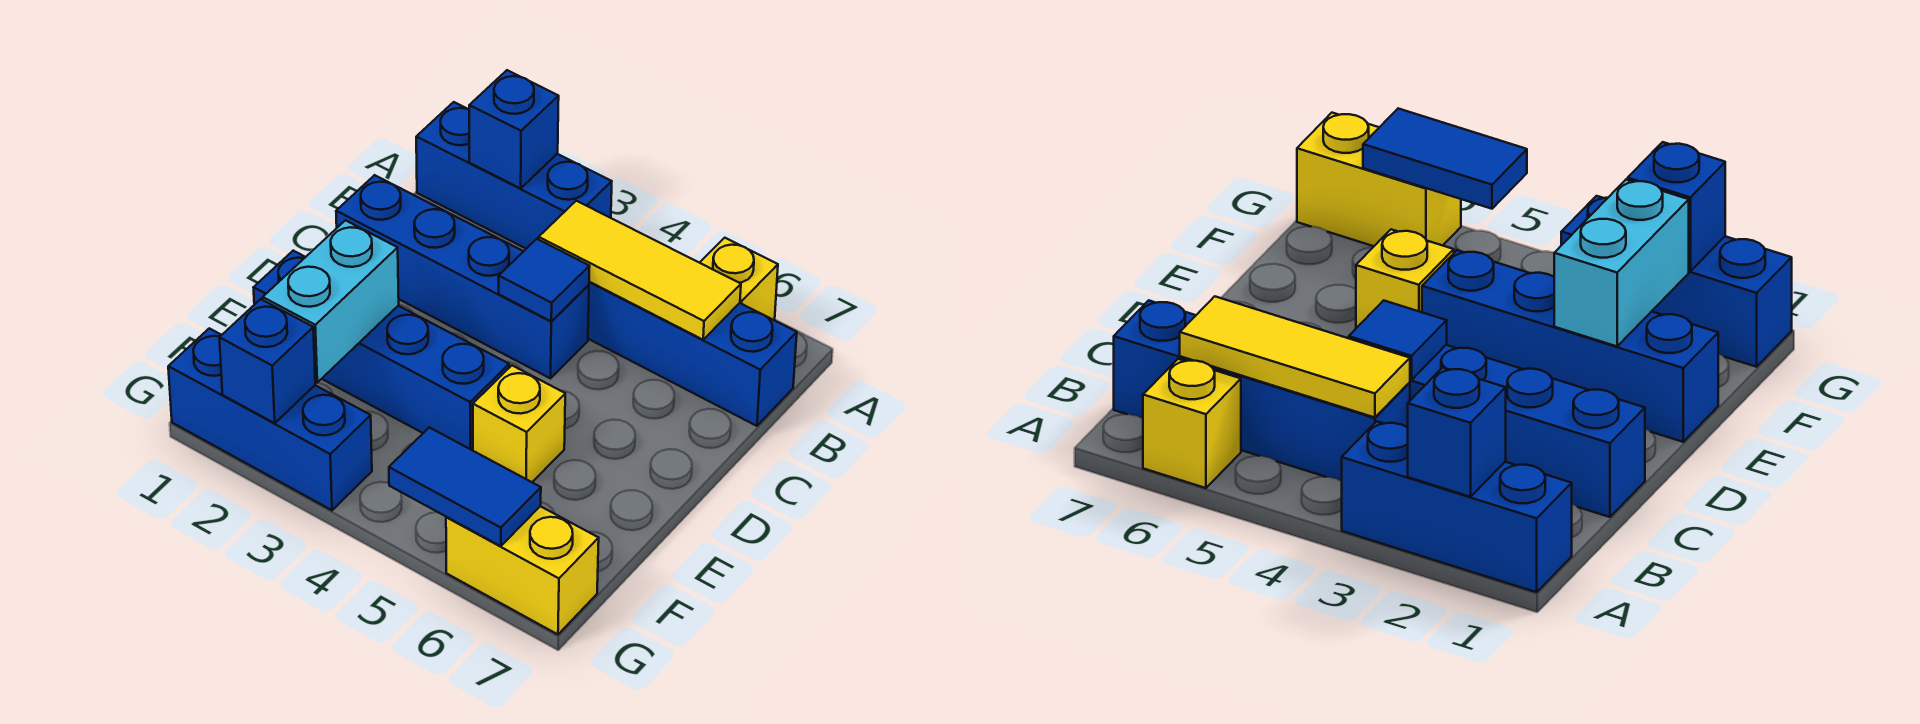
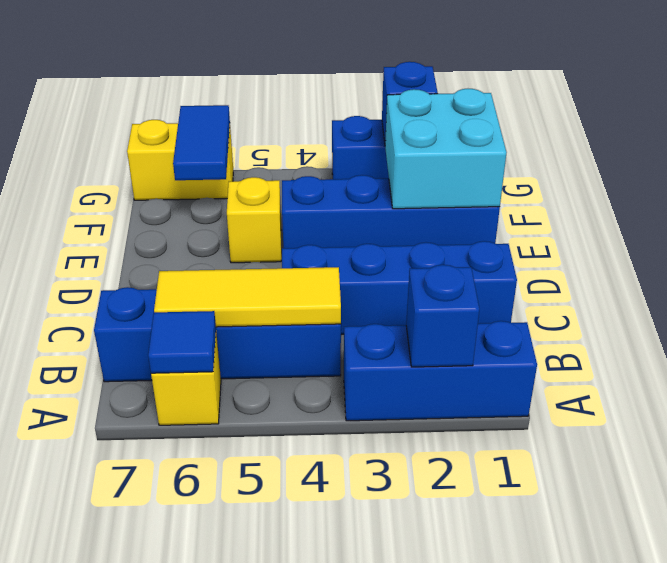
blue tile C4 level 2 -> blue tile A6 level 2
cyan brick E2:F2 level 2 -> cyan brick E1:F2 level 2
blue tile G5:G6 level 2 -> blue tile F6:G6 level 2

